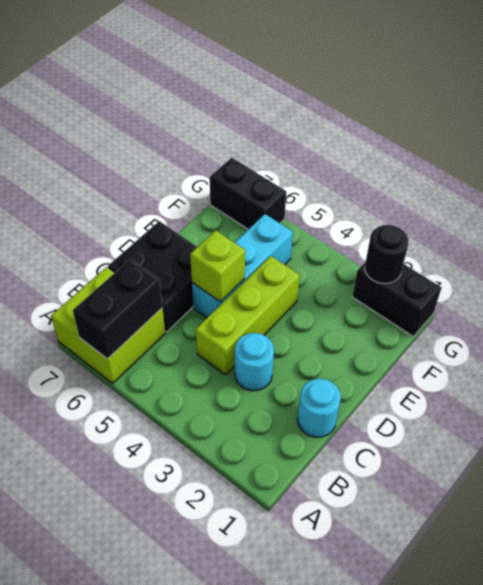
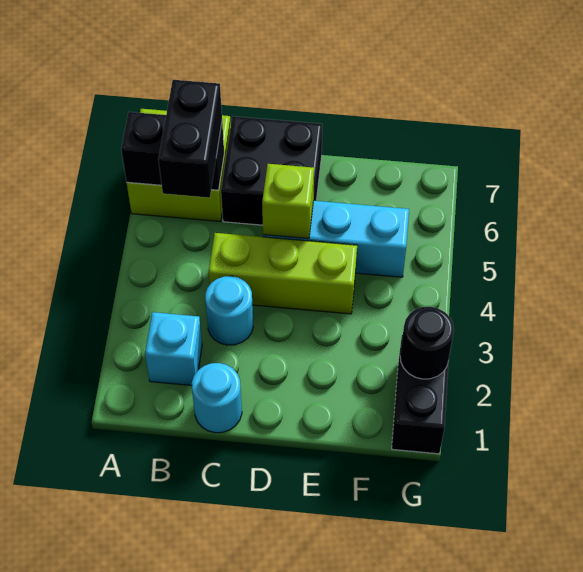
none -> cyan brick B2 level 1
black brick G6:G7 level 1 -> black brick B5:B6 level 3

